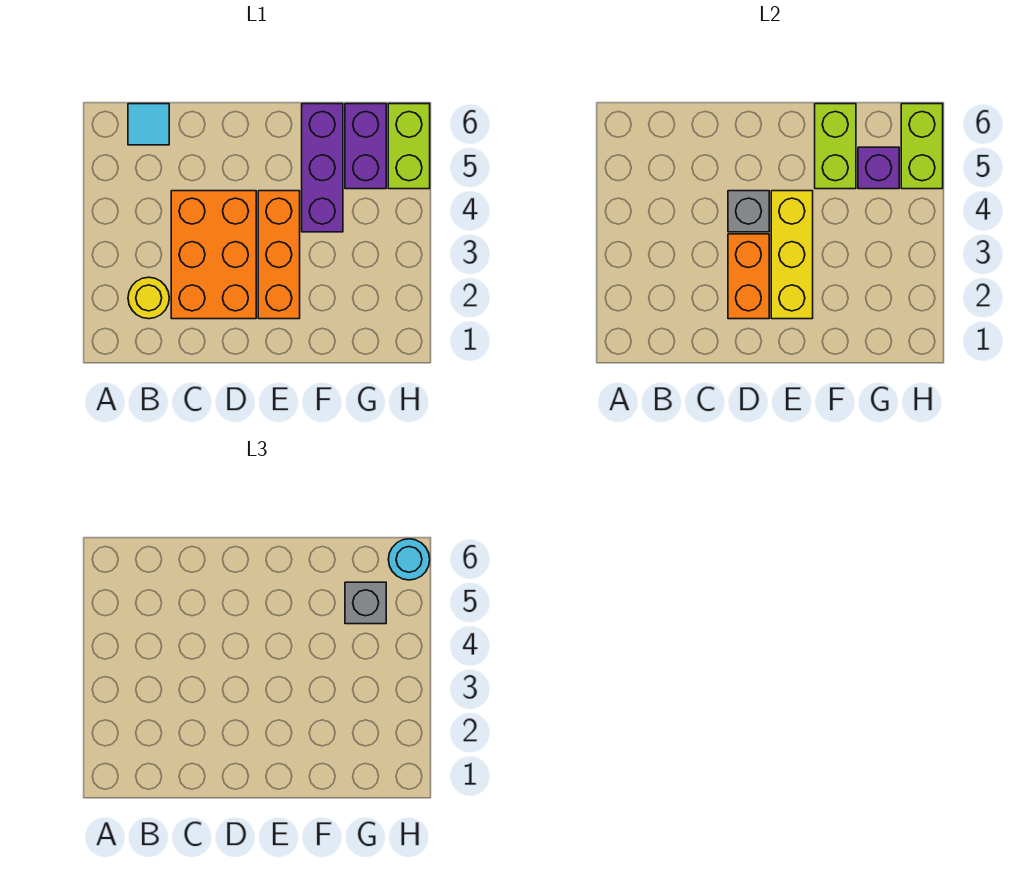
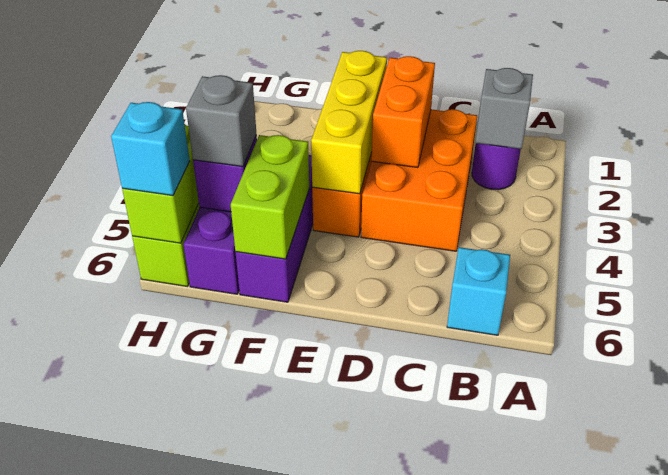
yellow round brick B2 level 1 -> purple round brick B2 level 1
cyan tile B6 level 1 -> cyan brick B6 level 1
grey brick D4 level 2 -> grey brick B2 level 2
cyan round brick H6 level 3 -> cyan brick H6 level 3

